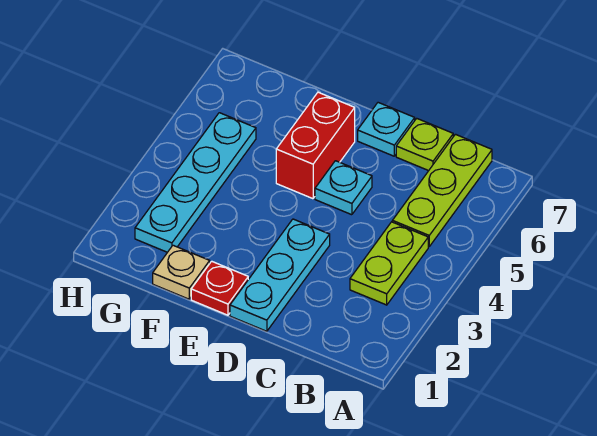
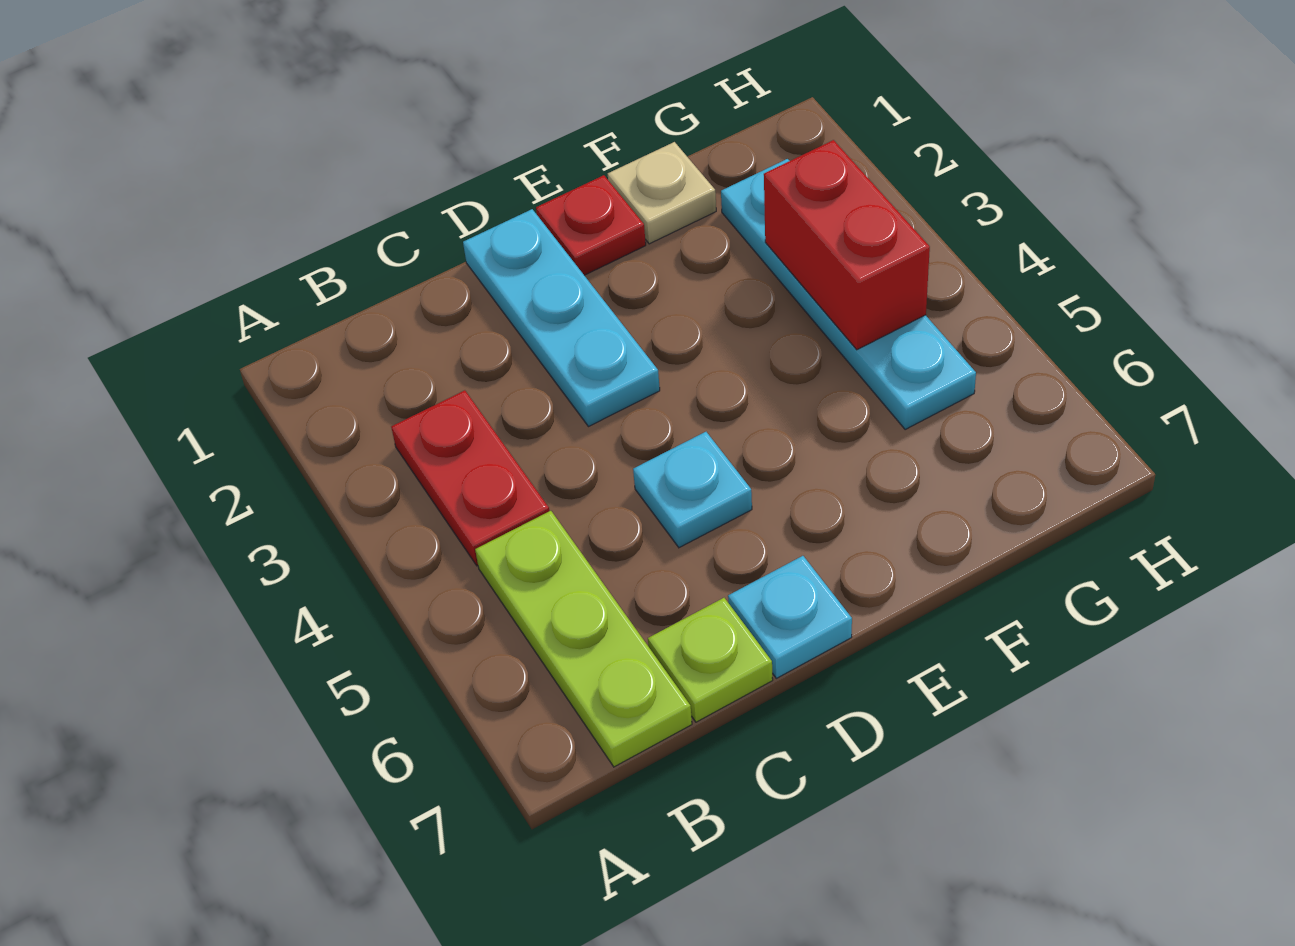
lime plate B3:B4 level 1 -> red plate B3:B4 level 1
red brick E5:E6 level 1 -> red brick G3:G4 level 2

